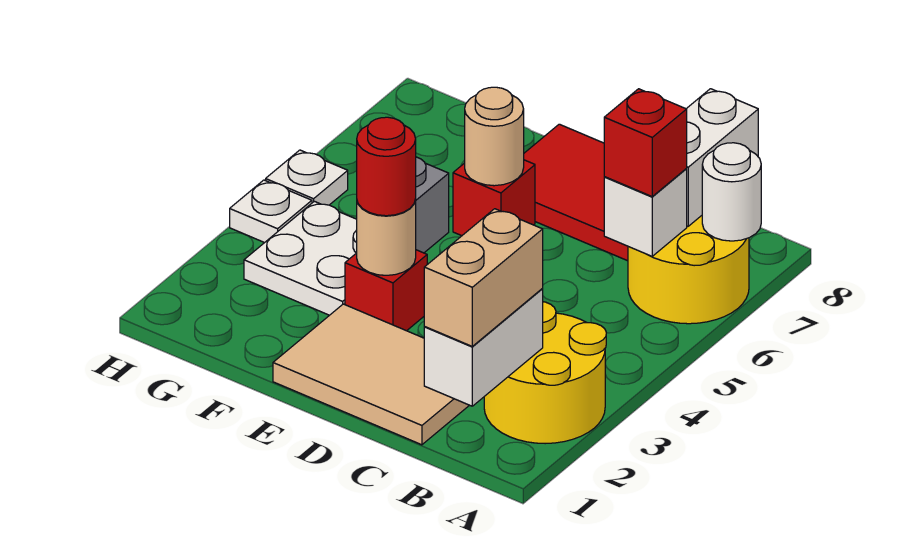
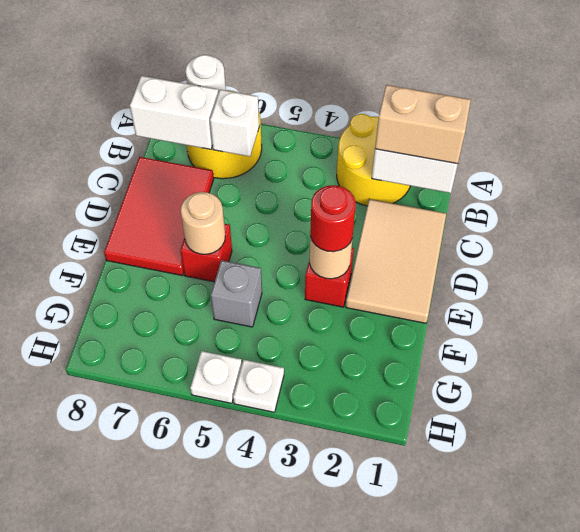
red brick B6 level 3 -> none
white plate F3:G4 level 1 -> none

